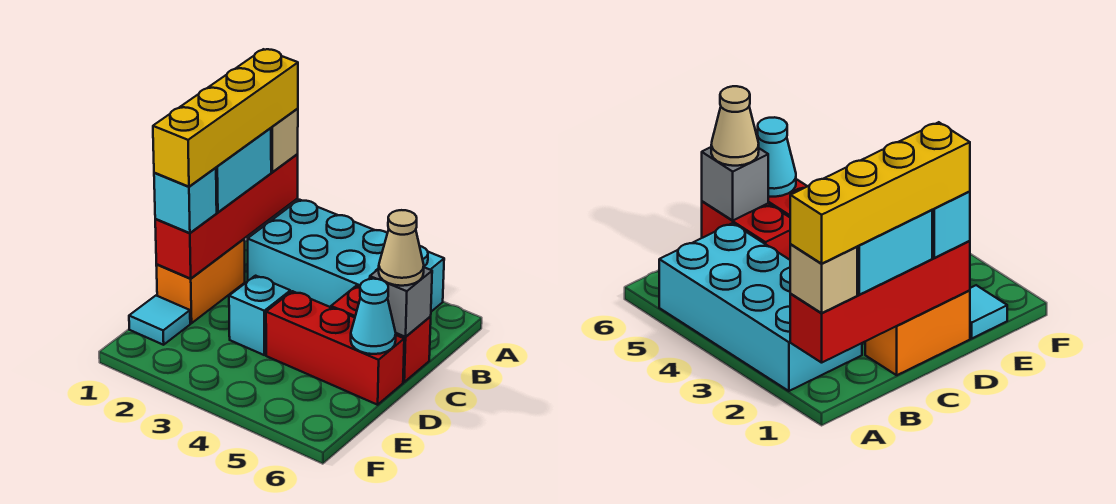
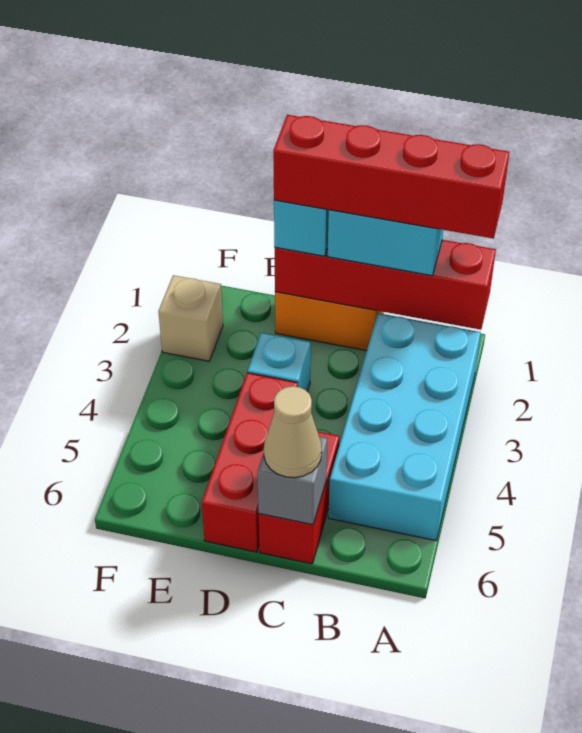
tan brick A1 level 3 -> tan brick F2 level 1
yellow brick A1:D1 level 4 -> red brick A1:D1 level 4
cyan cone D6 level 2 -> none
cyan tile E1 level 1 -> none

